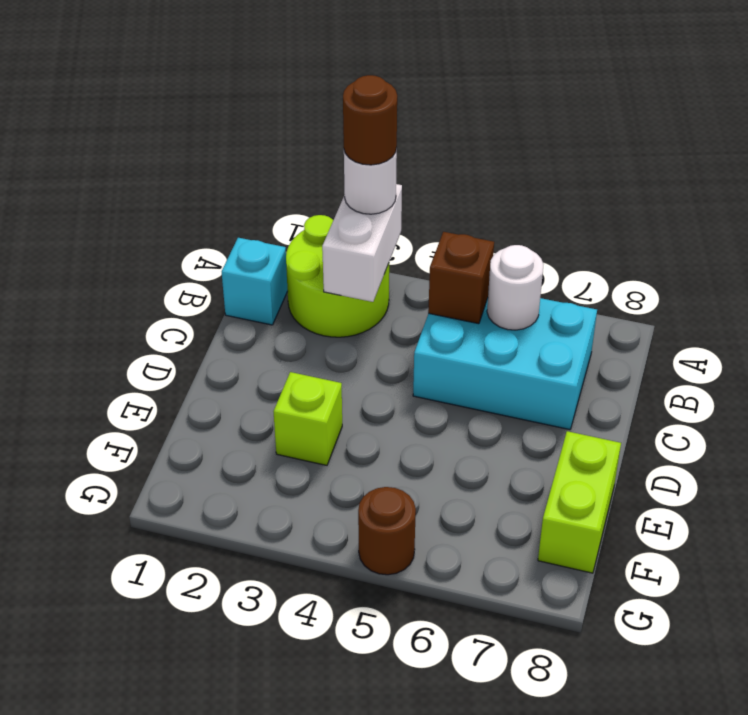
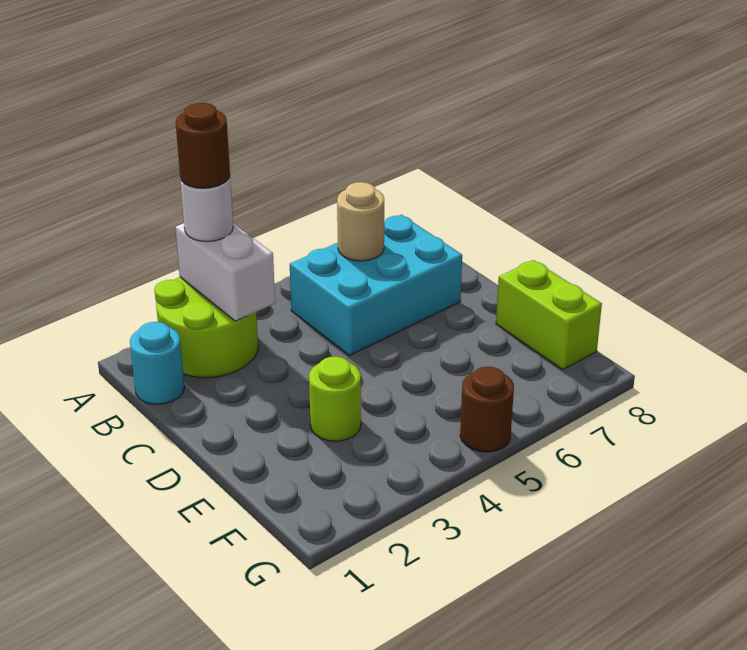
cyan brick B1 level 1 -> cyan round brick B1 level 1
brown brick B5 level 2 -> none
white round brick B6 level 2 -> tan round brick B6 level 2
lime brick E3 level 1 -> lime round brick E3 level 1

